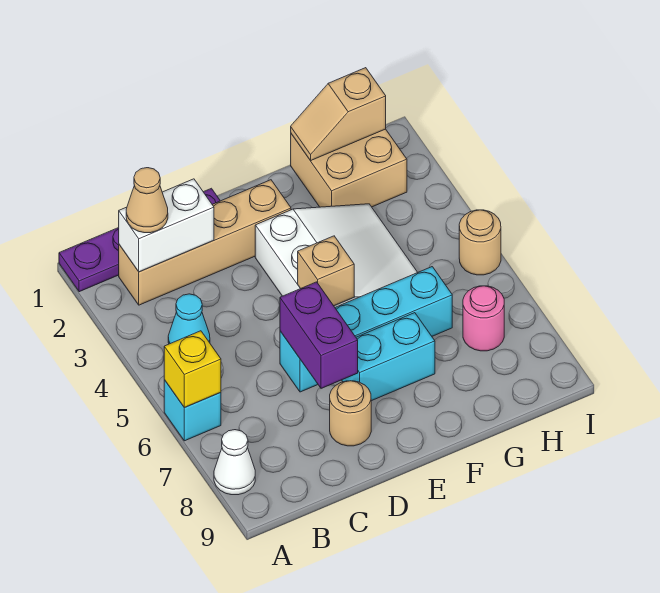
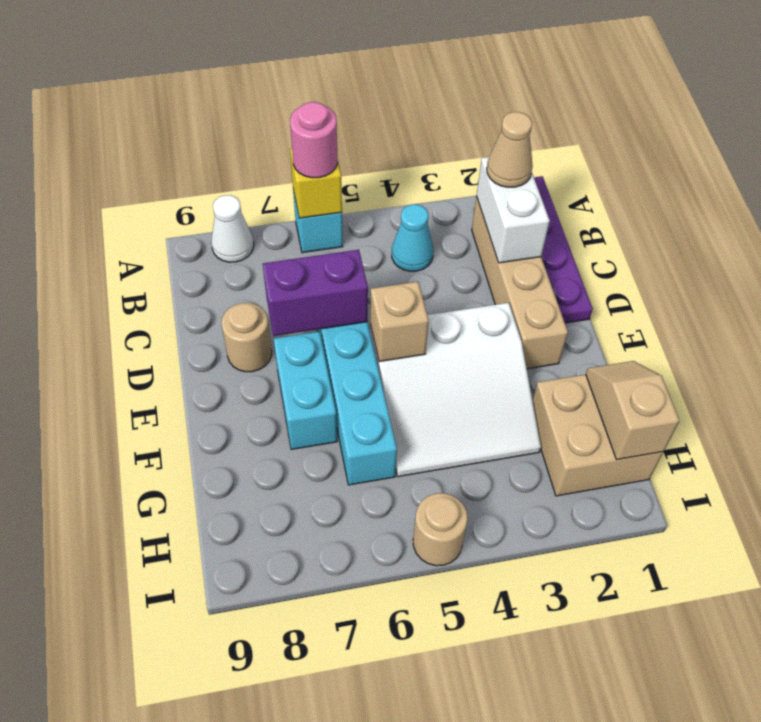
pink round brick H7 level 1 -> pink round brick A6 level 3

